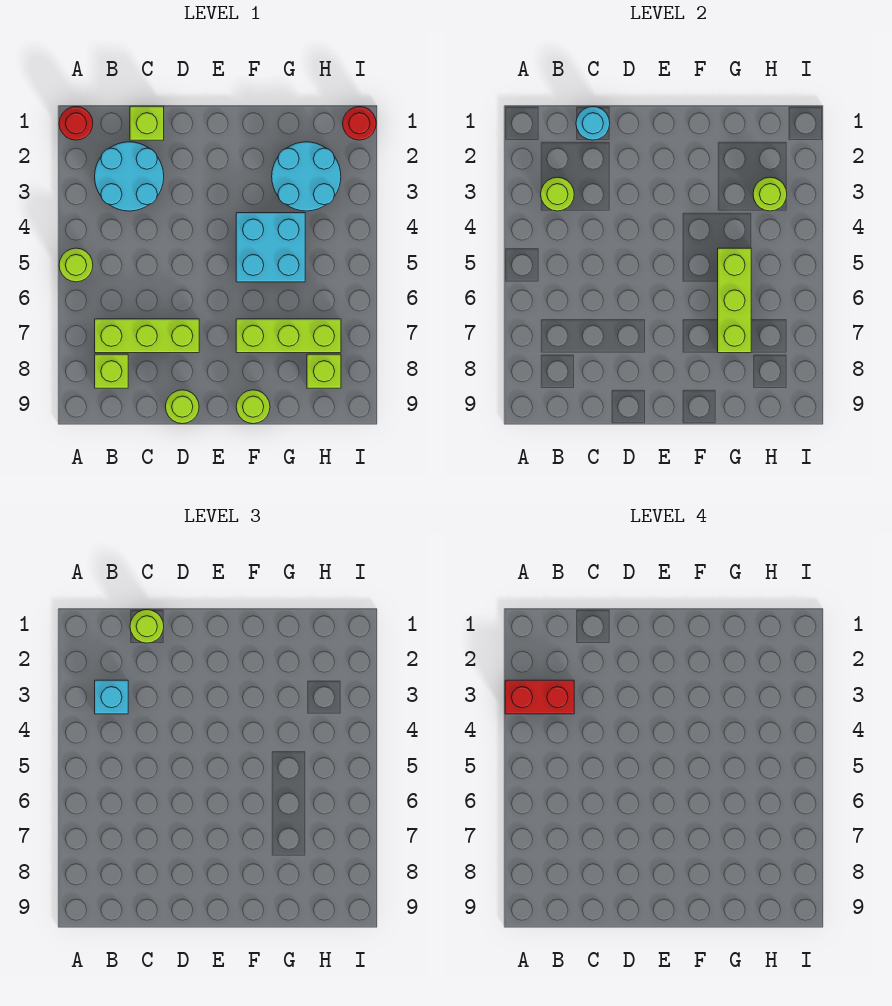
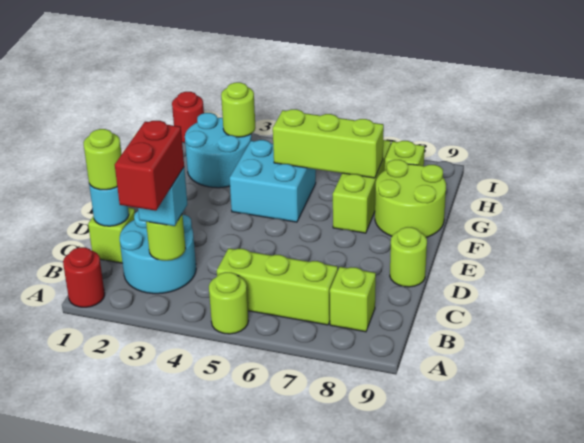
lime brick B7:D7 level 1 -> lime brick B5:B7 level 1
lime round brick F9 level 1 -> lime round brick F8:G9 level 1

